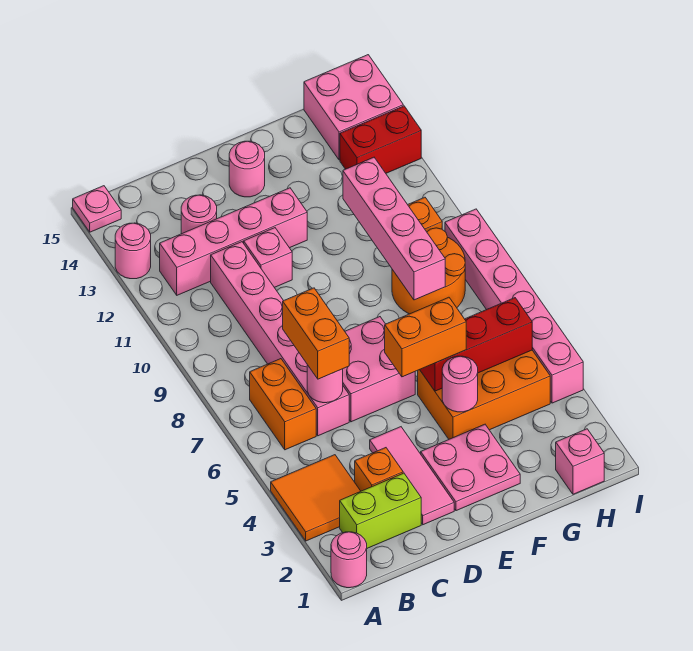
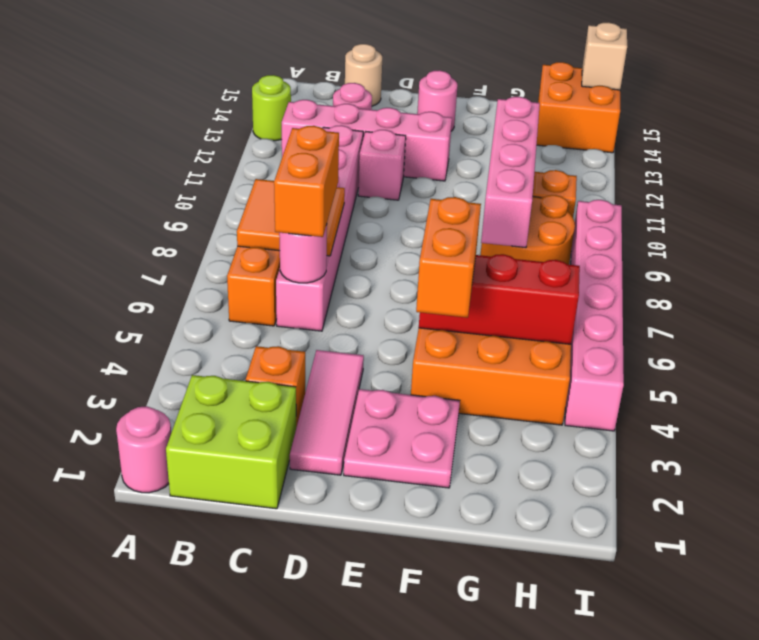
orange tile A3:B4 level 1 -> orange tile B7:C8 level 2
pink round brick A13 level 1 -> lime round brick A13 level 1
pink plate A15 level 1 -> none
lime brick B2:C2 level 1 -> lime brick B1:C2 level 1
none -> tan round brick C15 level 1
pink brick D6:E7 level 1 -> none
orange brick E5:F5 level 3 -> orange brick F4:F5 level 3
pink round brick F4 level 2 -> none
pink brick H1 level 1 -> none
red brick H13:I13 level 1 -> none
pink brick H14:I15 level 1 -> orange brick H14:I15 level 1
none -> tan brick I15 level 2

